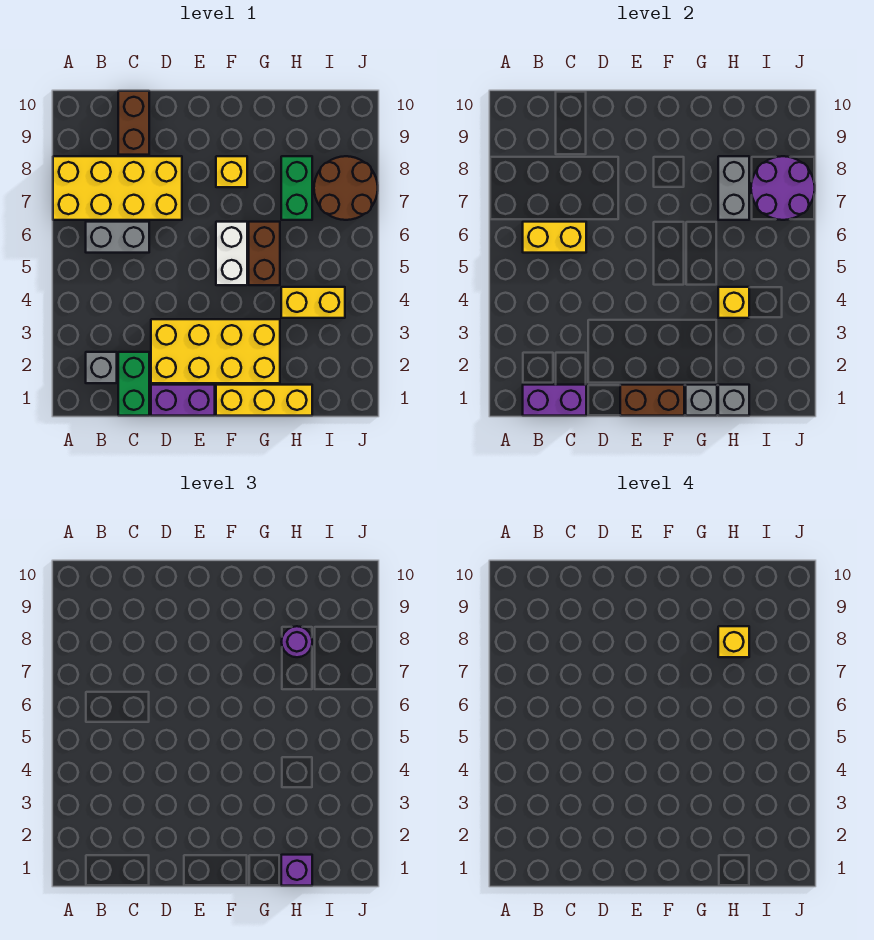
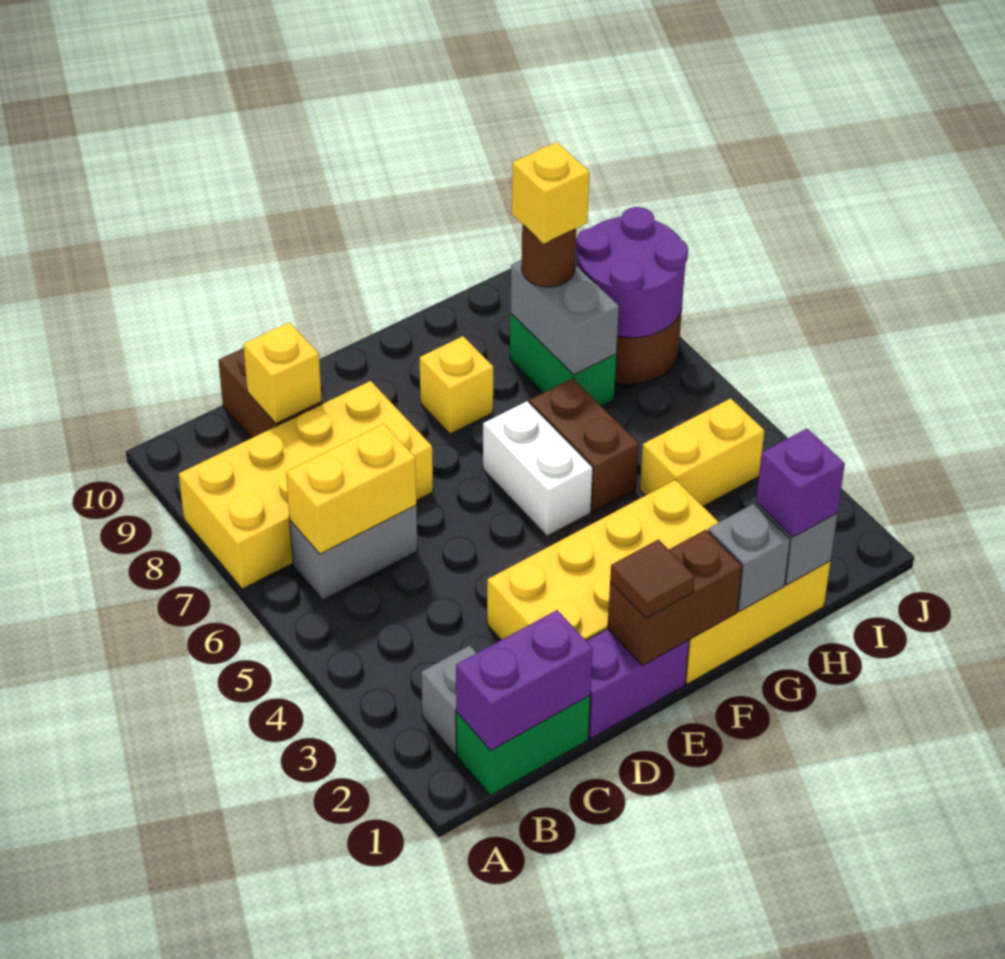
green brick C1:C2 level 1 -> green brick B1:C1 level 1
none -> brown tile E1 level 3
yellow brick H4 level 2 -> yellow brick C9 level 2
purple round brick H8 level 3 -> brown round brick H8 level 3

